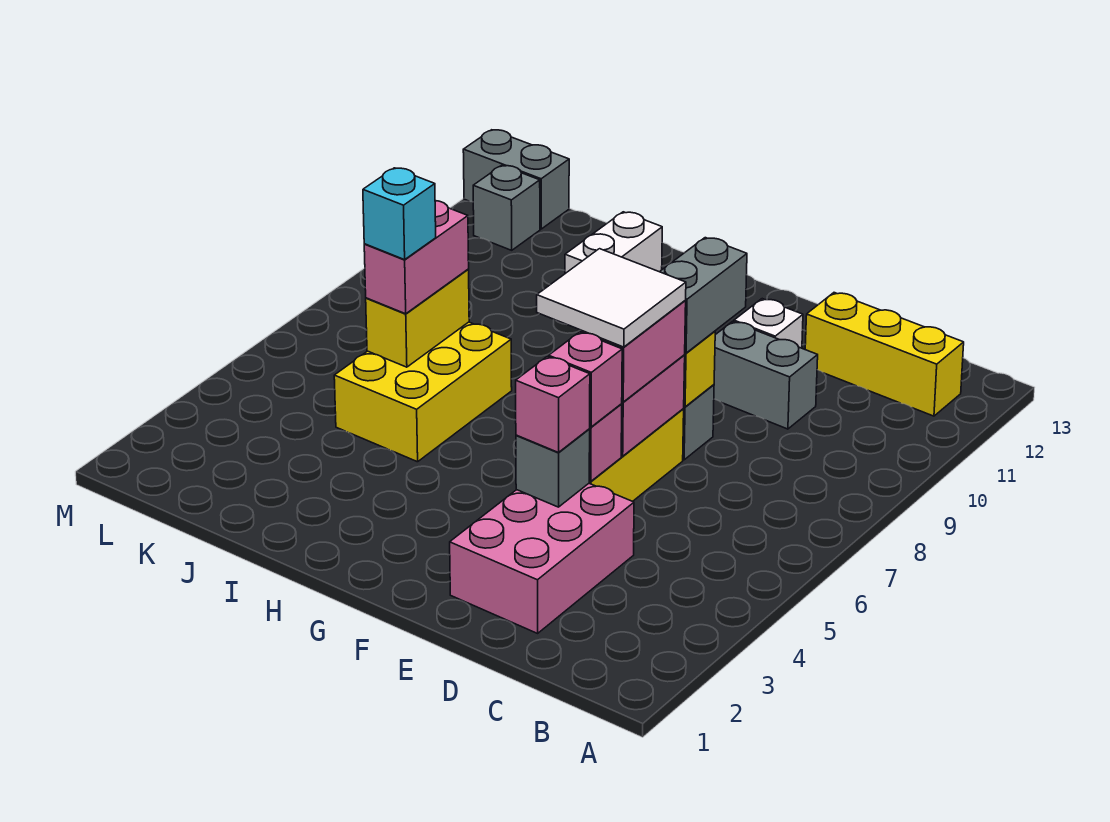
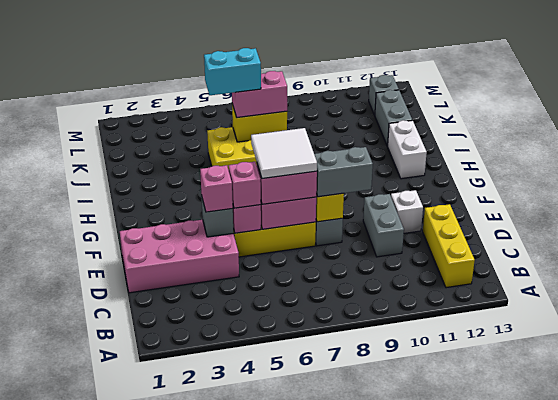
pink brick D2:E4 level 1 -> pink brick D1:E4 level 1
white brick I11:I12 level 1 -> white brick H12:I12 level 1
cyan brick J6 level 4 -> cyan brick J5:J6 level 4
grey brick L13:M13 level 1 -> grey brick J12:K12 level 1

